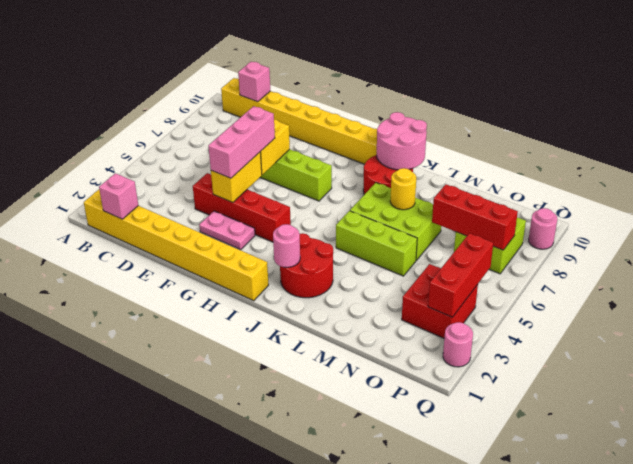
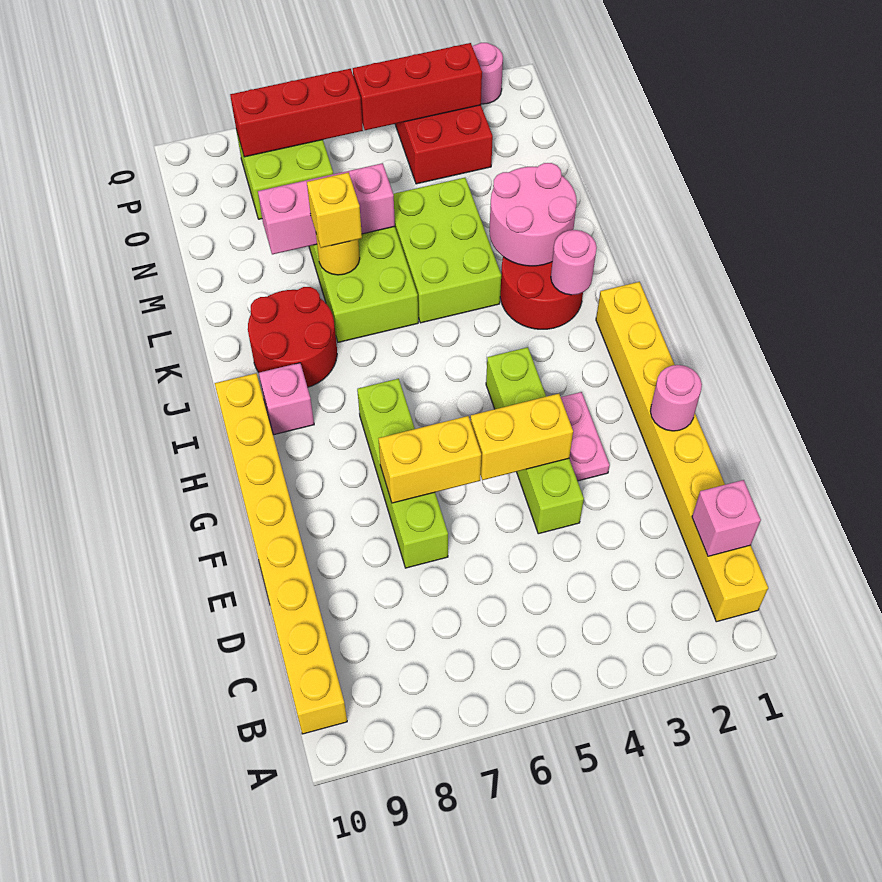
pink brick C10 level 2 -> pink brick I9 level 1
red brick E4:H4 level 1 -> lime brick E4:H4 level 1
pink brick F4:F6 level 3 -> pink brick M6:M8 level 2
pink round brick J9:K10 level 2 -> pink round brick K2:L3 level 2
lime brick K5:M5 level 1 -> lime brick K4:M5 level 1
none -> yellow brick L7 level 3
red brick N7:P7 level 2 -> red brick P6:P8 level 2
pink round brick Q9 level 1 -> pink round brick F1 level 2

